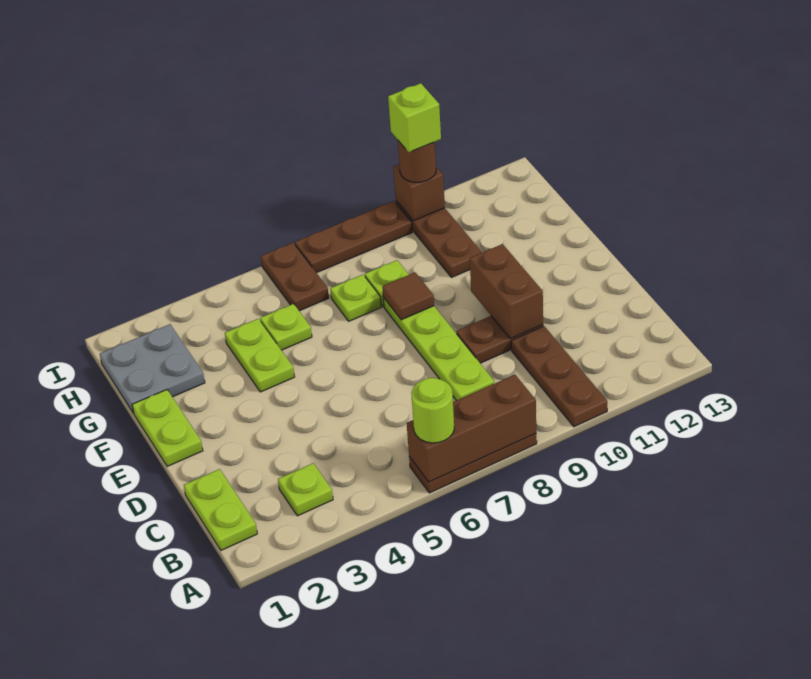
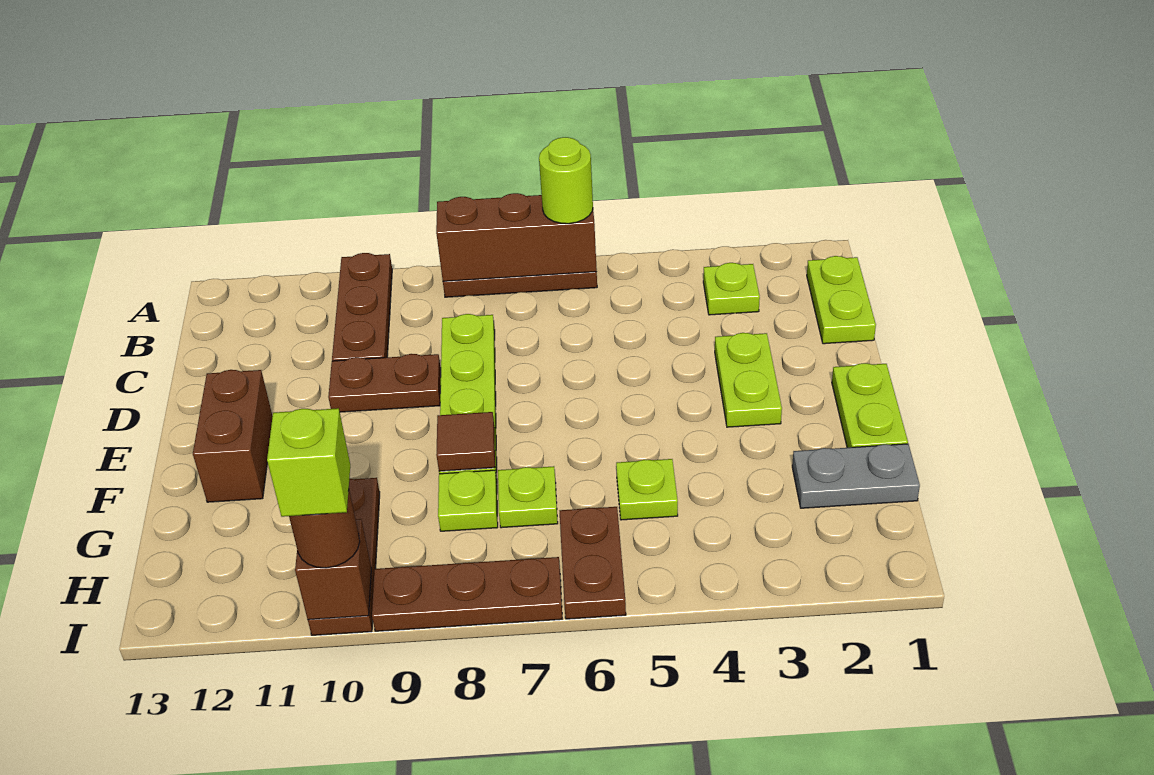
brown brick D10:E10 level 2 -> brown brick E12:F12 level 1
lime plate F4:G4 level 1 -> lime plate D3:E3 level 1
grey plate G1:H2 level 1 -> grey plate G1:G2 level 1

